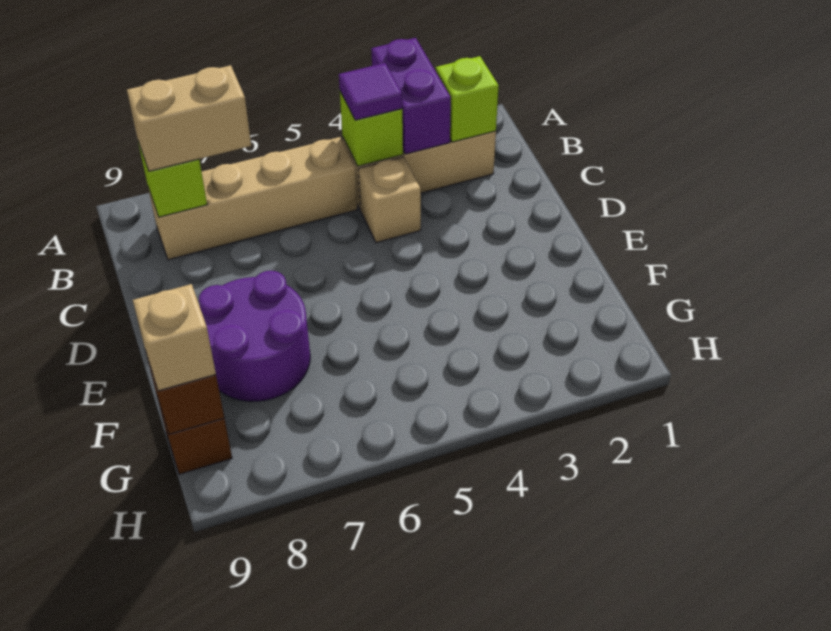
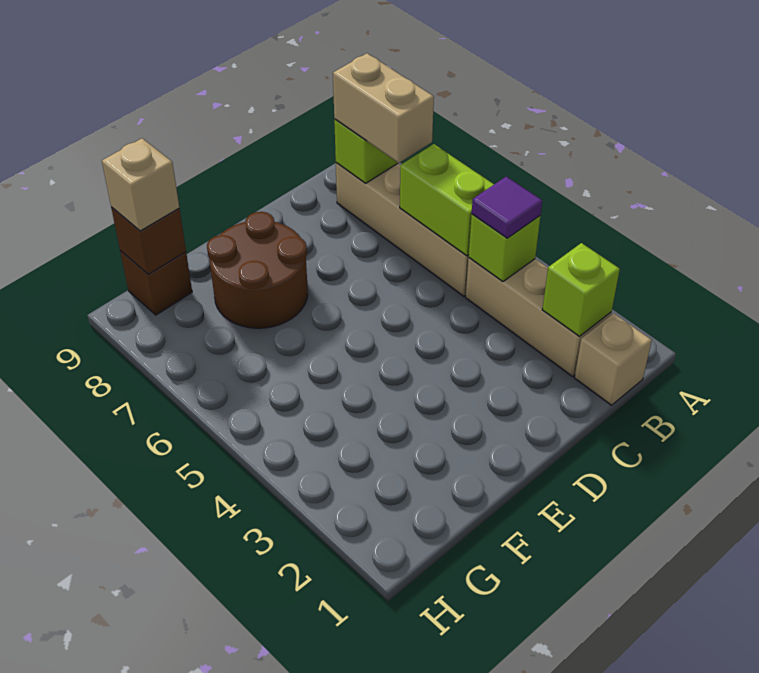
purple brick A3:B3 level 2 -> none
none -> lime brick B5:B6 level 2
tan brick C4 level 1 -> tan brick B1 level 1
purple round brick E7:F8 level 1 -> brown round brick E7:F8 level 1

